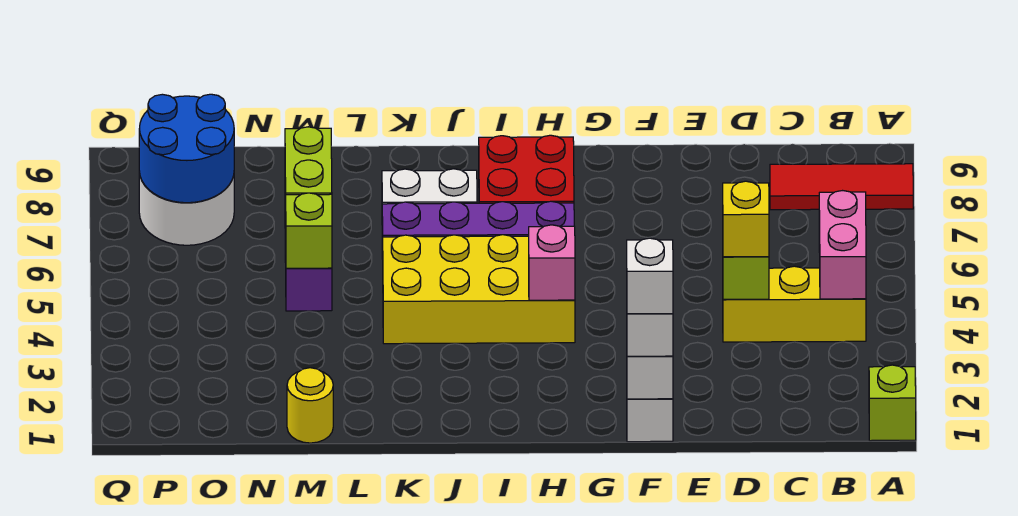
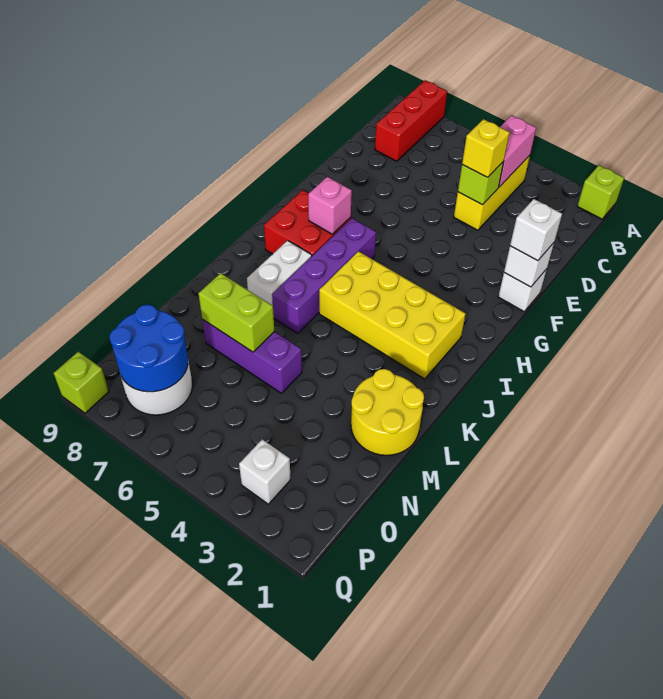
red tile A8:C8 level 1 -> red brick A8:C8 level 1
pink brick B4:B5 level 2 -> pink brick B4:C4 level 2
white brick F1 level 4 -> white brick P3 level 1
yellow brick H4:K5 level 1 -> yellow brick I2:J5 level 1
pink brick H4 level 2 -> pink brick H7 level 2
yellow round brick M1 level 1 -> yellow round brick L1:M2 level 1
lime brick M5 level 2 -> lime brick Q9 level 1

